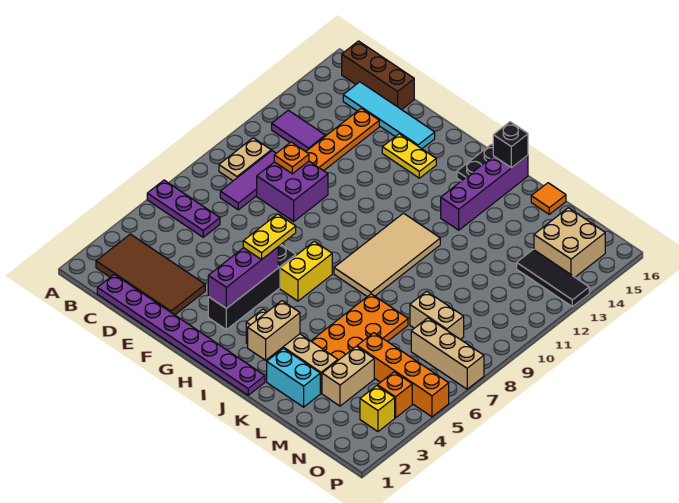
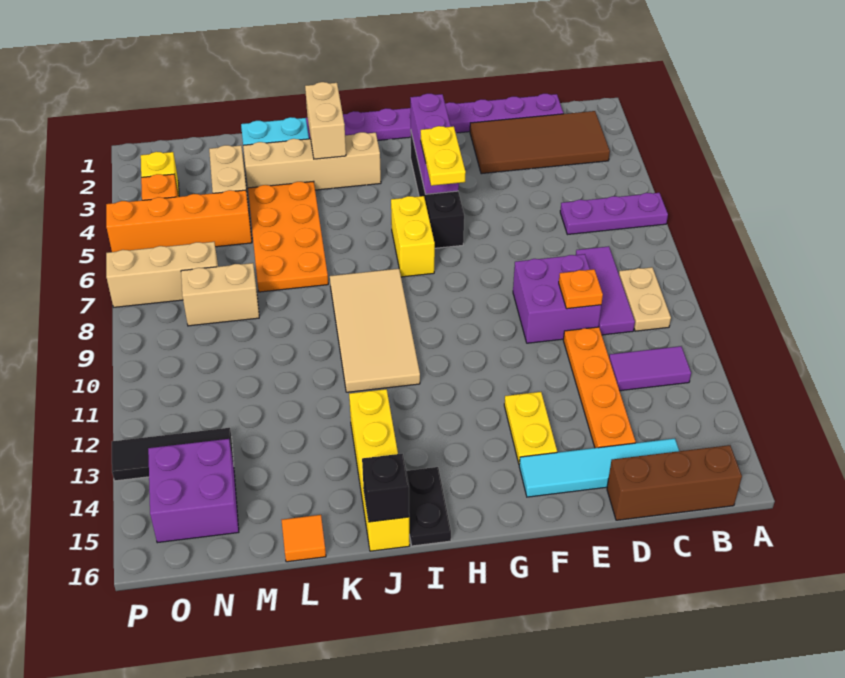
yellow plate F14:G14 level 1 -> yellow plate F13:F14 level 1
purple brick J13:J16 level 1 -> yellow brick J13:J16 level 1
tan brick N14:O15 level 1 -> purple brick N14:O15 level 1

